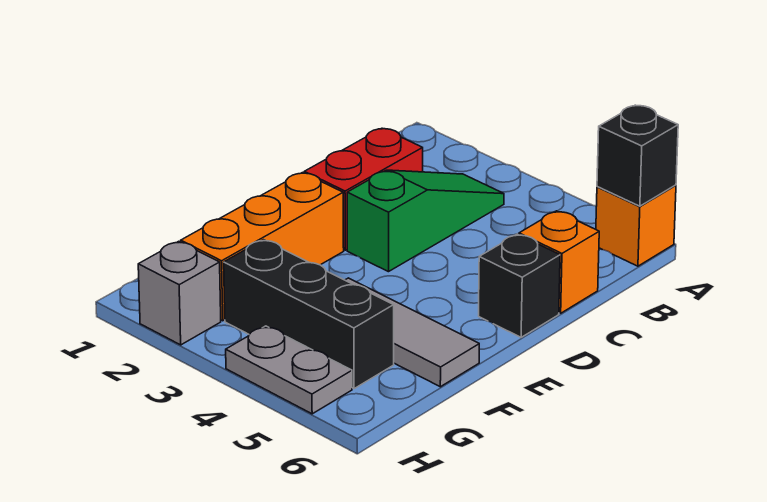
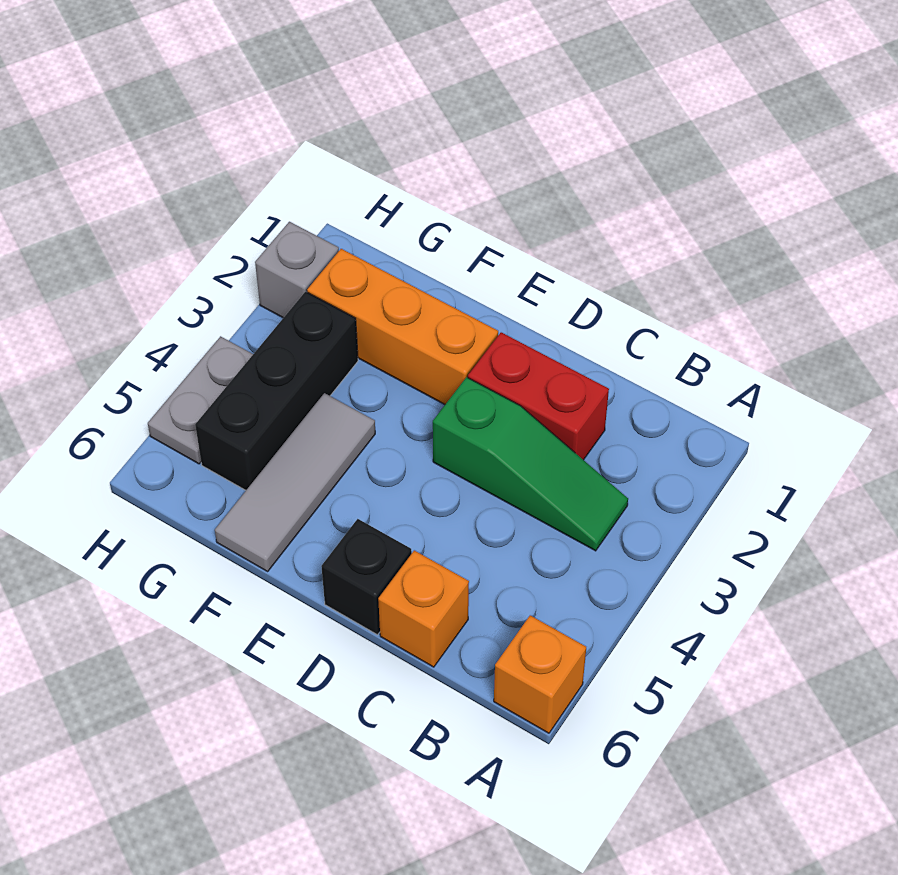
black brick A6 level 2 -> none

